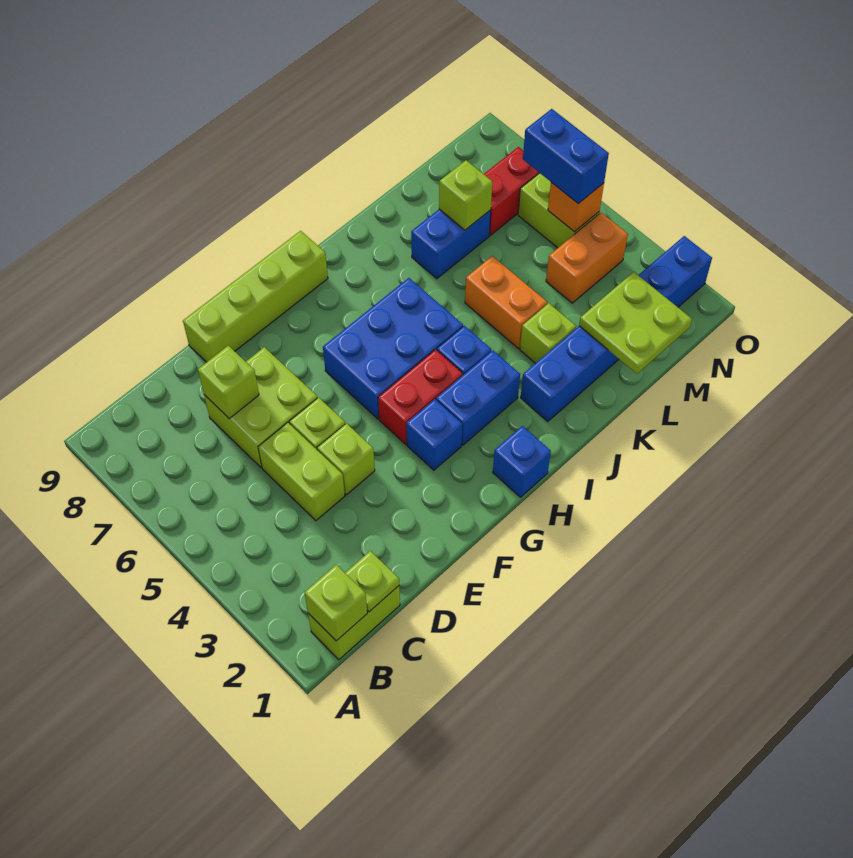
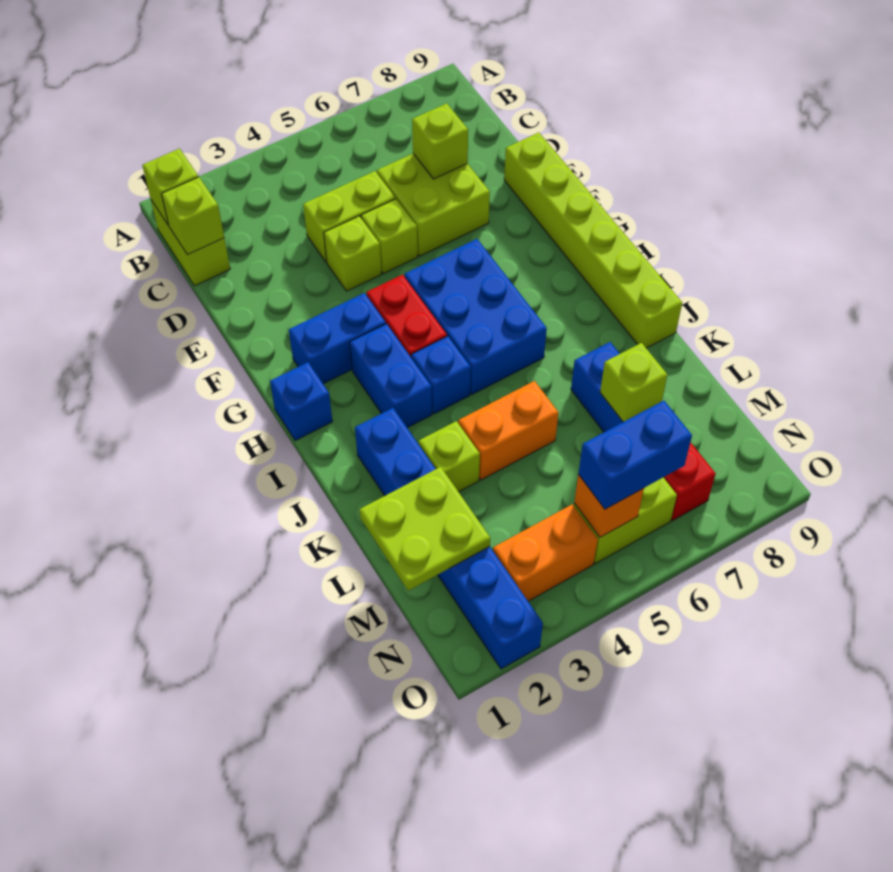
lime plate C1 level 2 -> lime brick C1 level 2
lime brick E9:H9 level 1 -> lime brick E9:J9 level 1
blue brick G3 level 1 -> blue brick G2:G3 level 1
orange brick M4:N4 level 1 -> orange brick N3:N4 level 1

